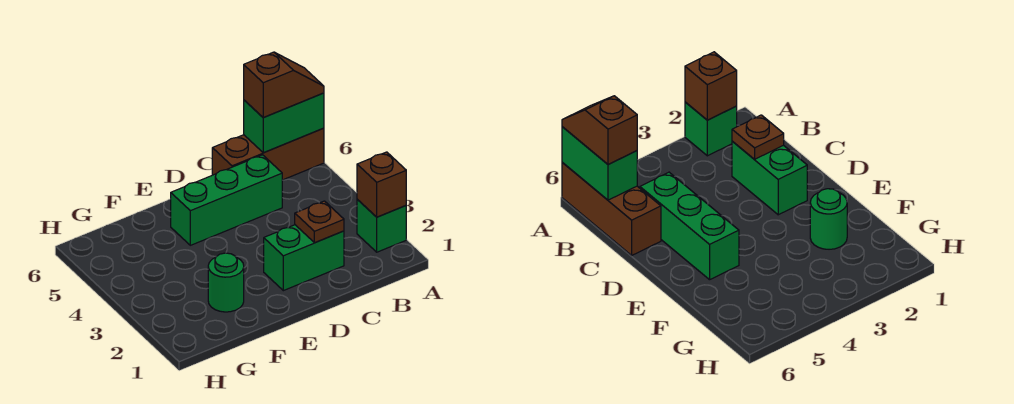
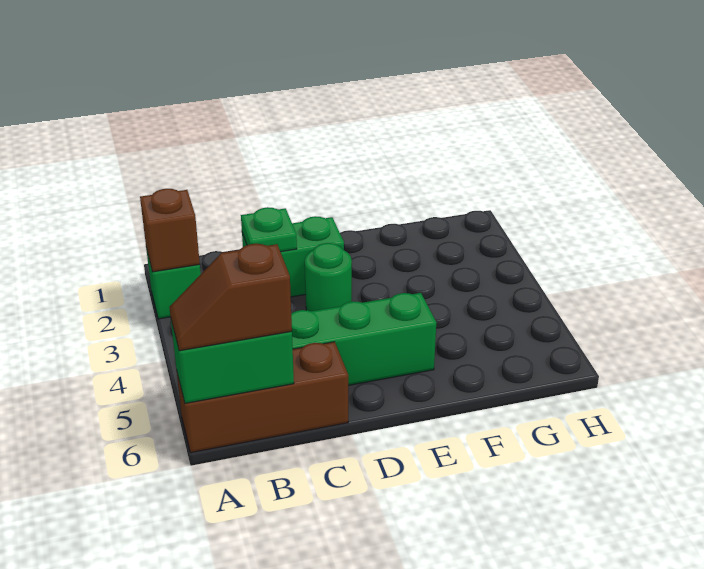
brown plate C2 level 2 -> green plate C2 level 2
green round brick F2 level 1 -> green round brick D3 level 1

